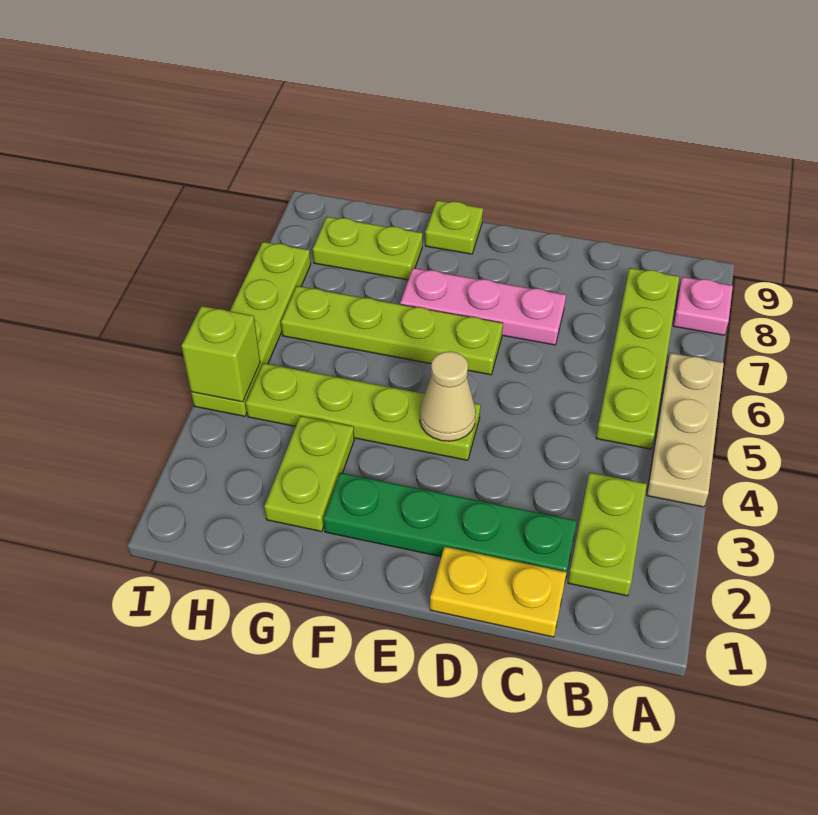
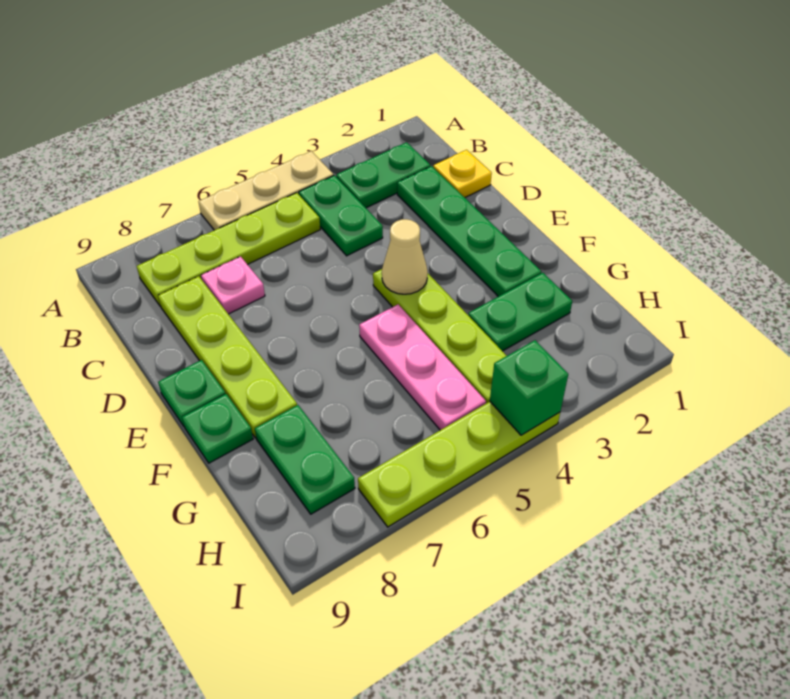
pink plate A8 level 1 -> pink plate C7 level 1
lime plate B2:B3 level 1 -> green plate B2:B3 level 1
none -> green plate B4:C4 level 1
yellow plate C1:D1 level 1 -> yellow plate C1 level 1
pink plate D7:F7 level 1 -> pink plate F5:H5 level 1
lime plate E6:H6 level 1 -> lime plate C8:F8 level 1
none -> green plate E9 level 1
lime plate F9 level 1 -> green plate F9 level 1
lime plate G2:G3 level 1 -> green plate G2:G3 level 1
lime plate G8:H8 level 1 -> green plate G8:H8 level 1
lime brick I4 level 2 -> green brick I4 level 2

